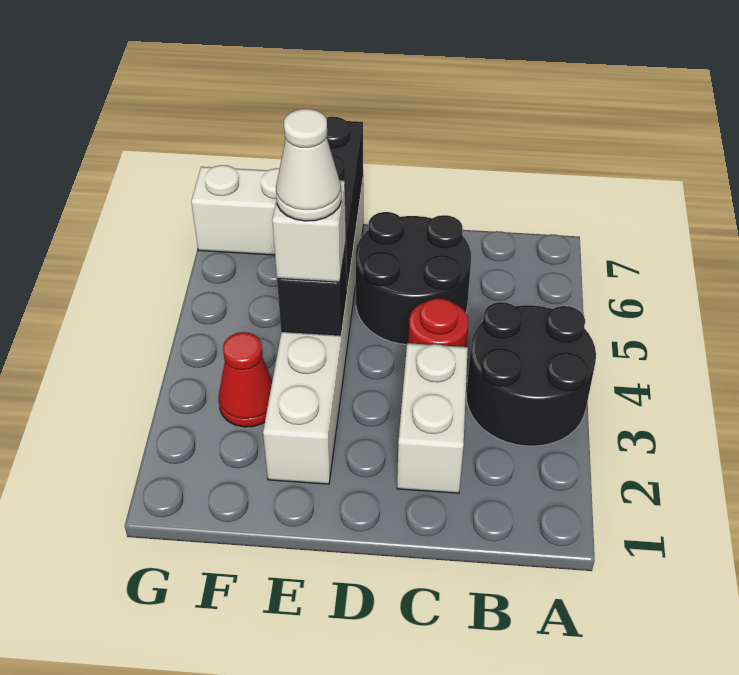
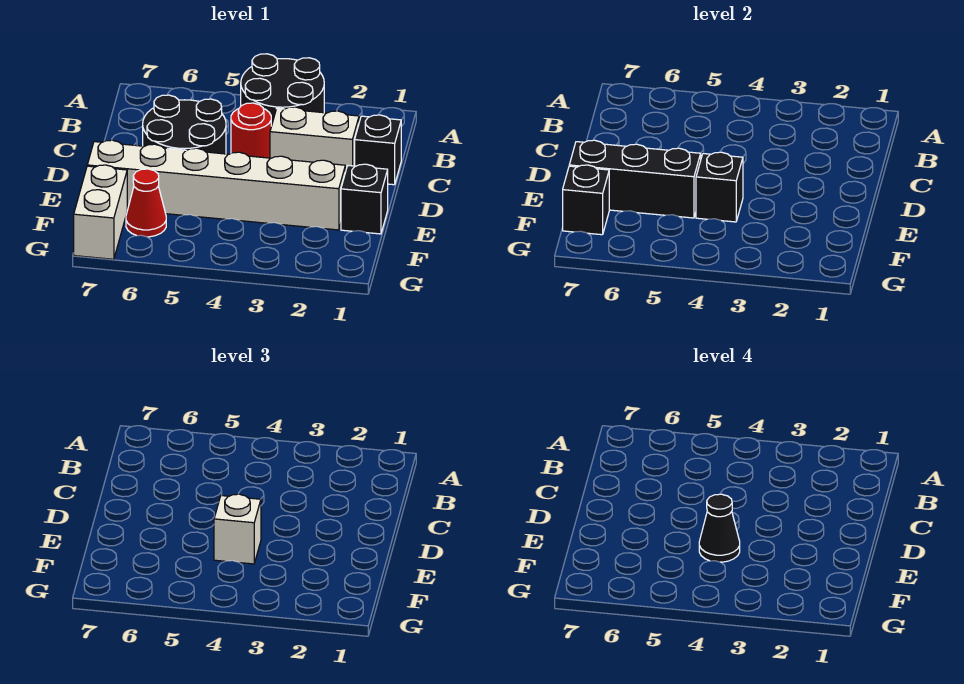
none -> black brick C1 level 1
none -> black brick E1 level 1
white cone E4 level 4 -> black cone E4 level 4
red cone F3 level 1 -> red cone F6 level 1
none -> black brick F7 level 2

